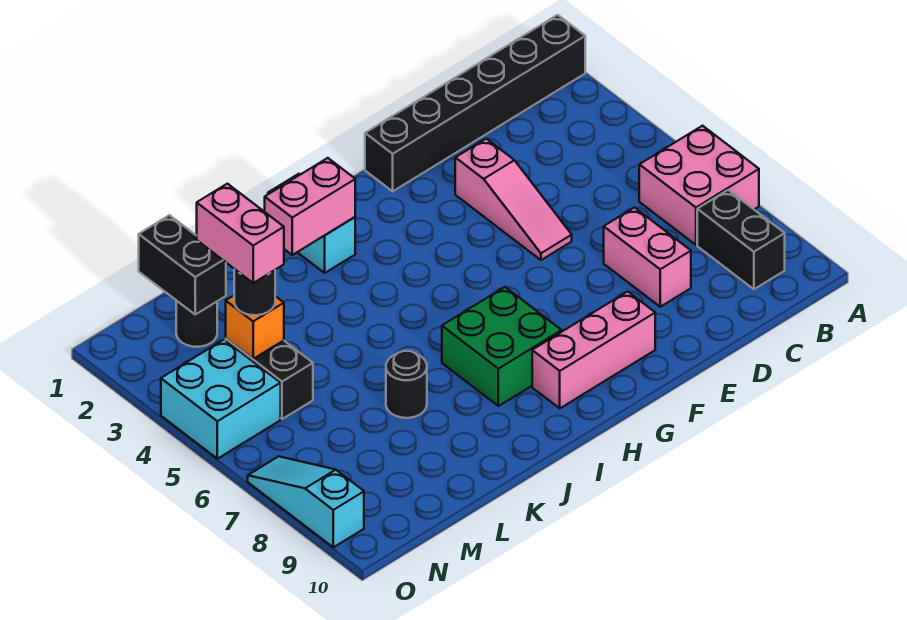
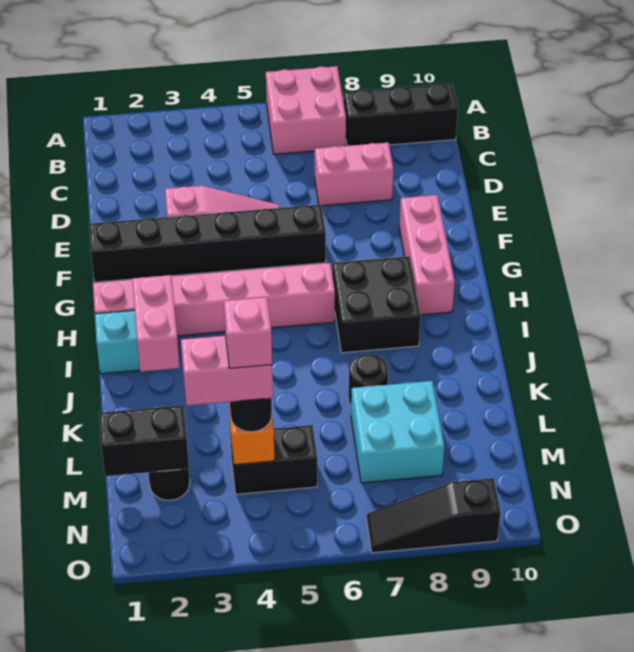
black brick A1:F1 level 1 -> black brick F1:F6 level 1
black brick B8:B9 level 1 -> black brick B8:B10 level 1
none -> pink brick H1:H6 level 1
green brick H7:I8 level 1 -> black brick H7:I8 level 1
none -> pink brick M4 level 5
cyan brick N4:O5 level 1 -> cyan brick L7:M8 level 1
cyan slope O7:O9 level 1 top 9 -> black slope O7:O9 level 1 top 9

